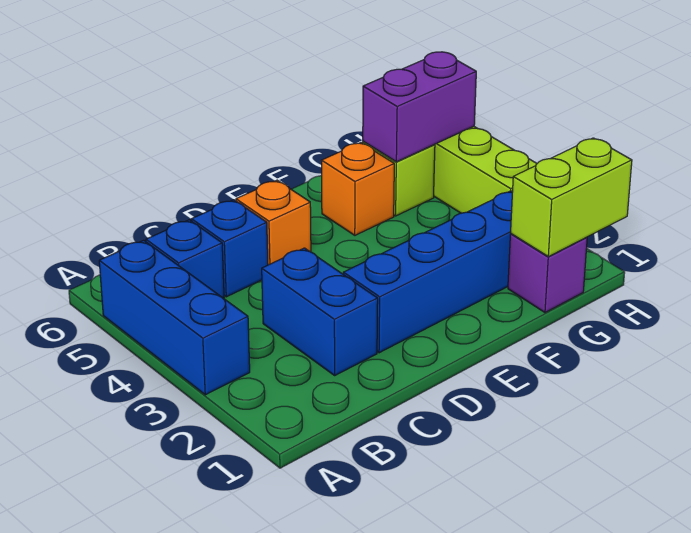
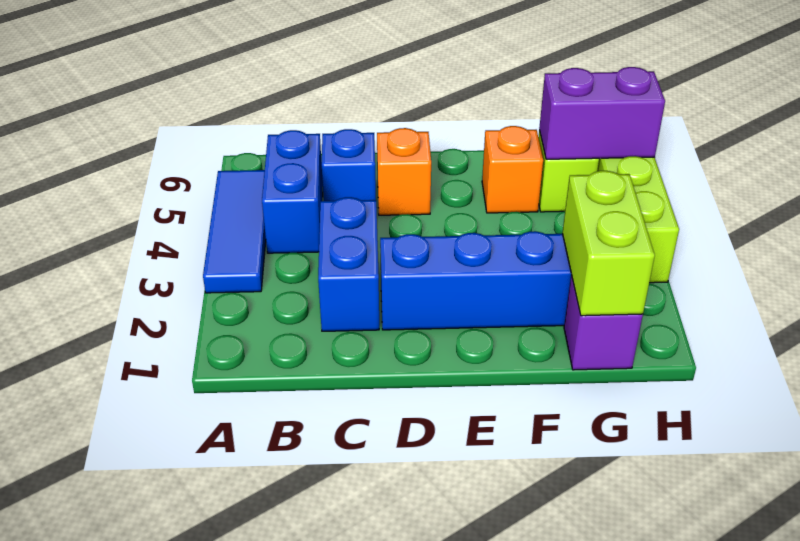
blue brick A3:A5 level 1 -> blue tile A3:A5 level 1
blue brick B5 level 1 -> blue brick B4:B5 level 1
lime brick G1:H1 level 2 -> lime brick G1:G2 level 2

